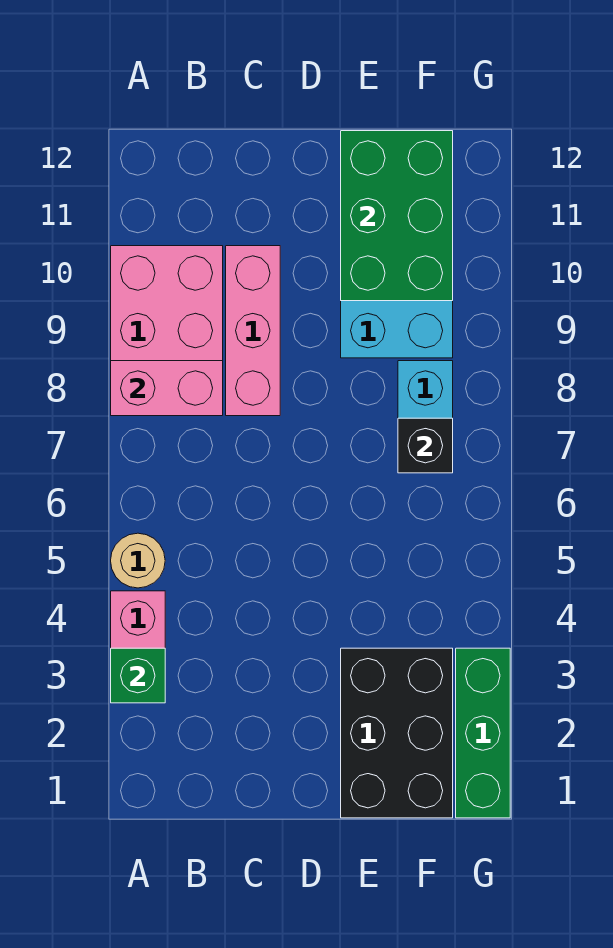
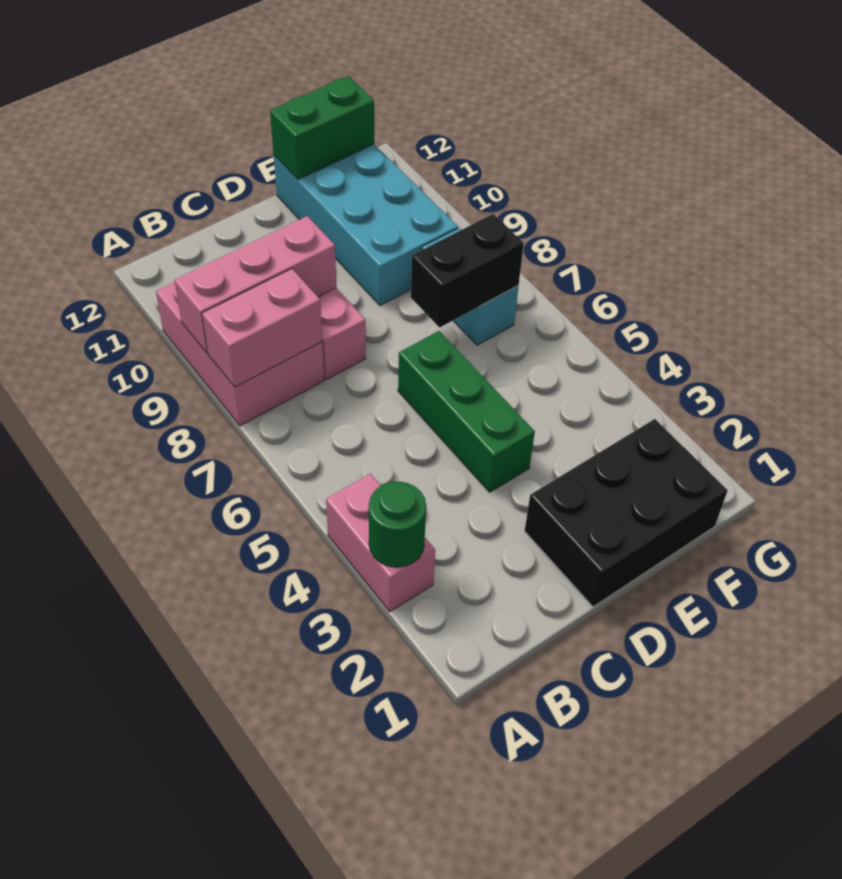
green brick A3 level 2 -> green round brick A3 level 2
tan round brick A5 level 1 -> none
none -> pink brick A9:C9 level 2
black brick E1:F3 level 1 -> black brick D1:F2 level 1
green brick E10:F12 level 2 -> green brick E12:F12 level 2
black brick F7 level 2 -> black brick E7:F7 level 2
green brick G1:G3 level 1 -> green brick D4:D6 level 1

